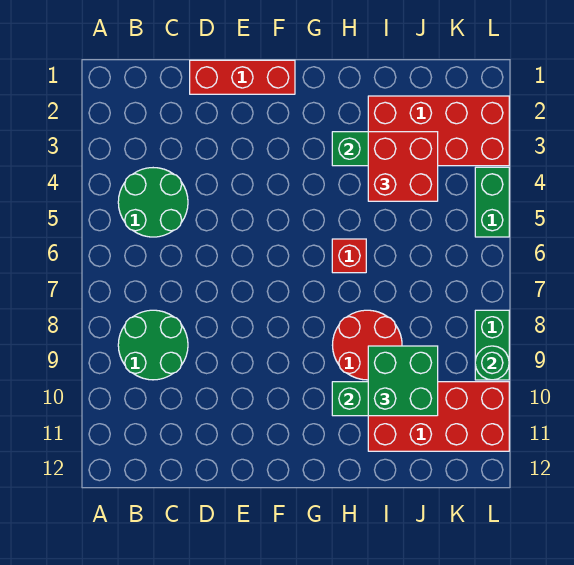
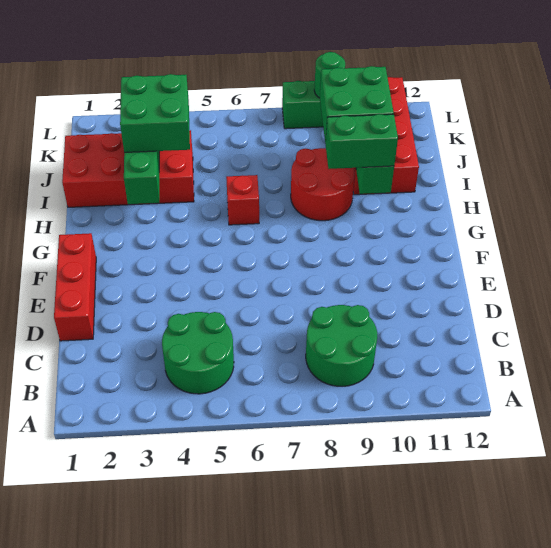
red brick I2:L3 level 1 -> red brick I1:J4 level 1
red brick I3:J4 level 3 -> green brick I3:J4 level 3
green brick L4:L5 level 1 -> green brick H9:H10 level 3

